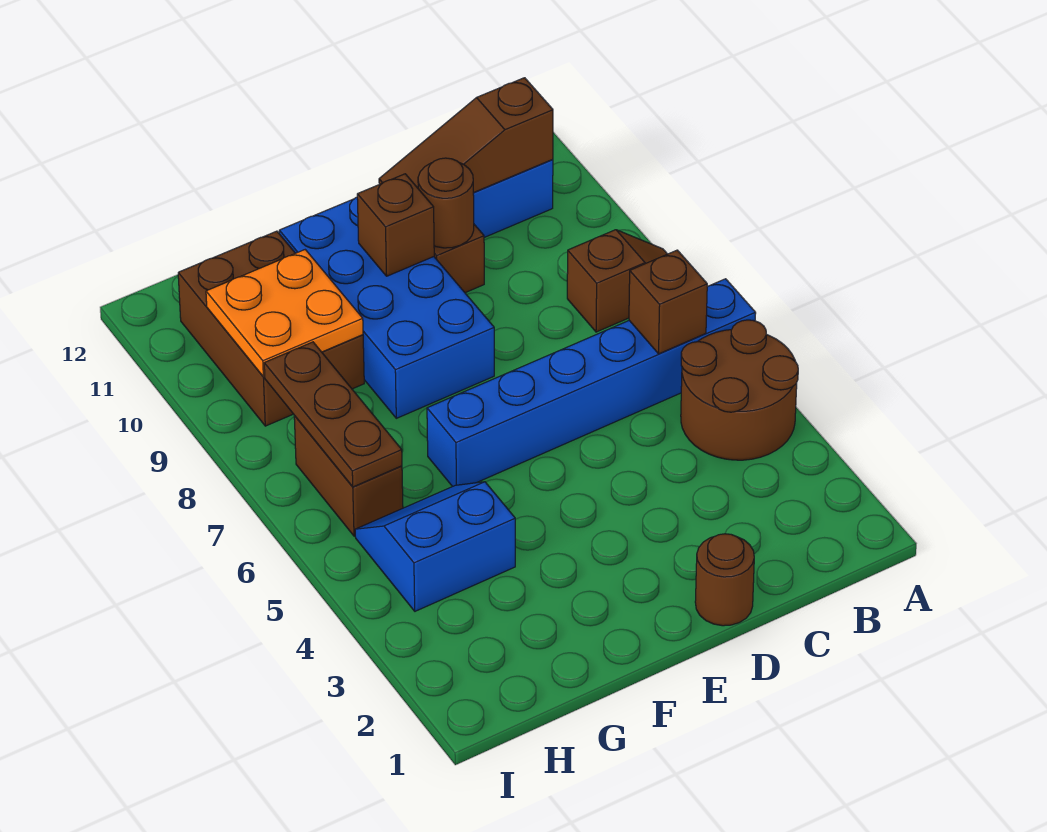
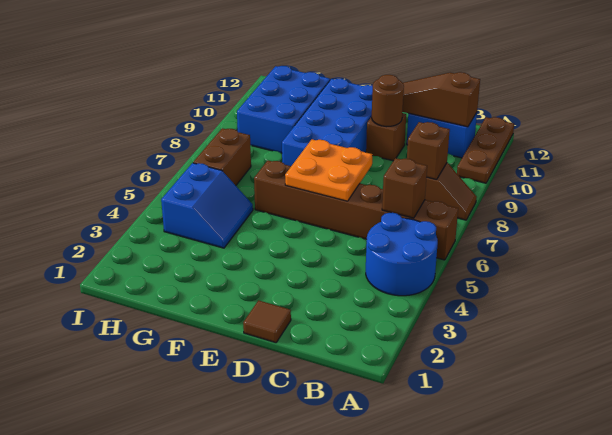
brown round brick A4:B5 level 1 -> blue round brick A4:B5 level 1
blue brick A6:F6 level 1 -> brown brick A6:F6 level 1
brown round brick D1 level 1 -> brown tile D1 level 1
brown brick E10 level 2 -> brown brick B8 level 2
blue slope G4:H5 level 1 top 4 -> blue slope G4:H5 level 1 top H
brown brick G9:H11 level 1 -> blue brick G9:H11 level 1
orange plate G9:H10 level 2 -> orange plate D6:E7 level 2
brown plate H6:H8 level 2 -> brown plate A10:A12 level 1

